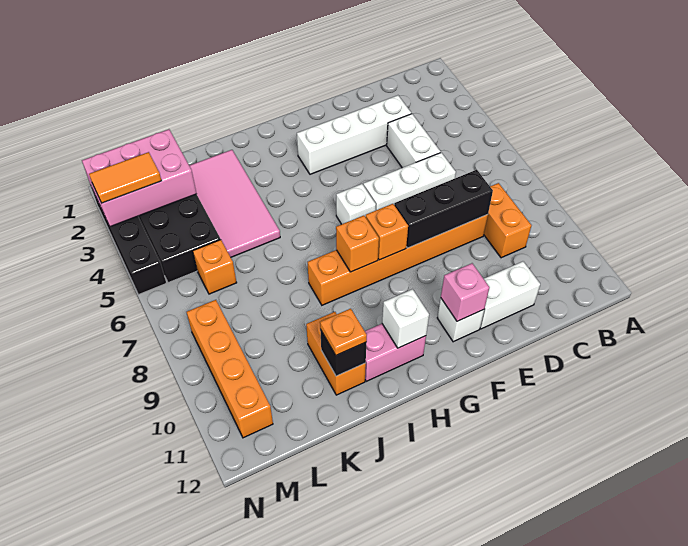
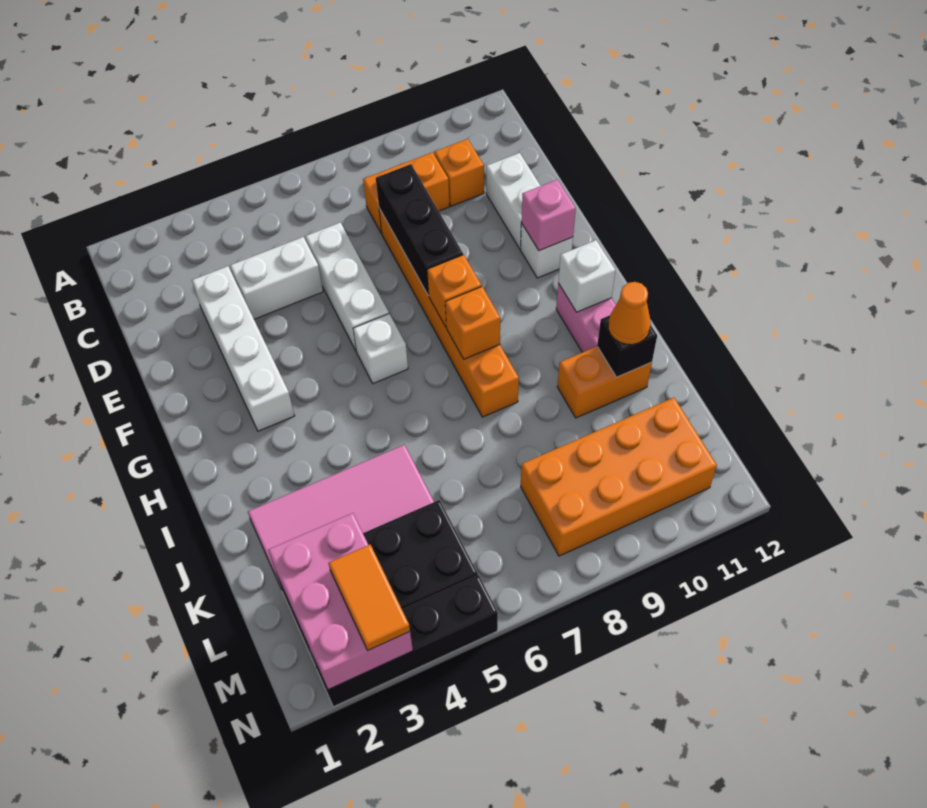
orange plate J11 level 3 -> orange cone J11 level 3
orange brick L6 level 1 -> orange brick C10 level 1
orange brick M8:M11 level 1 -> orange brick L8:M11 level 1

